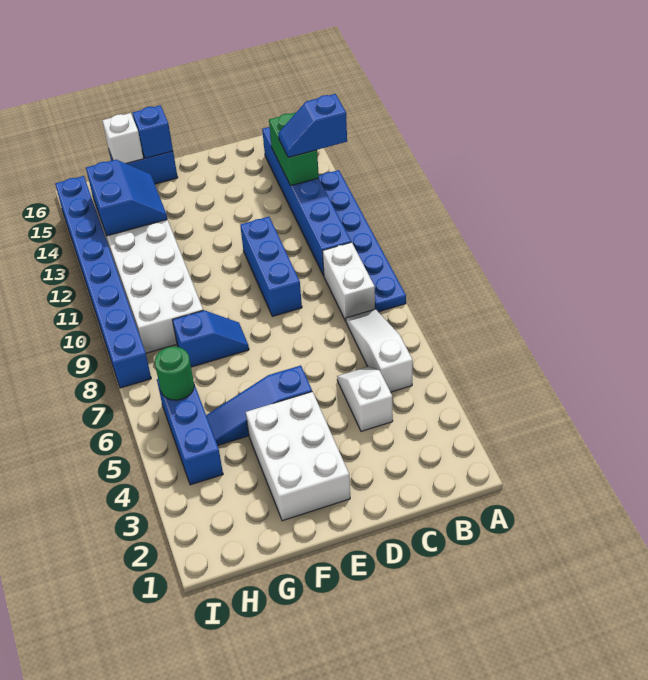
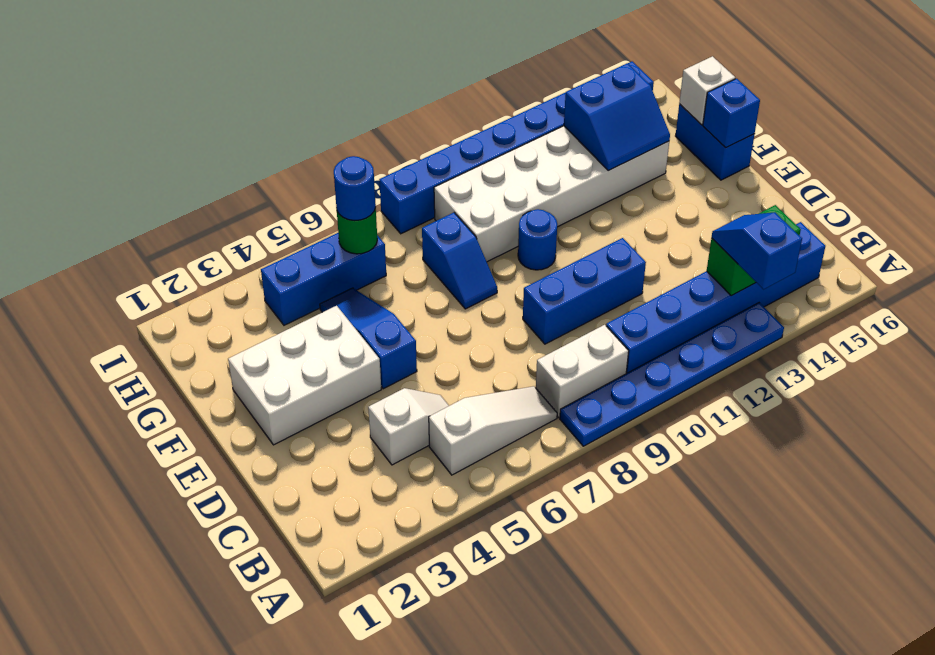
none -> blue round brick F10 level 1
none -> blue round brick H6 level 3

